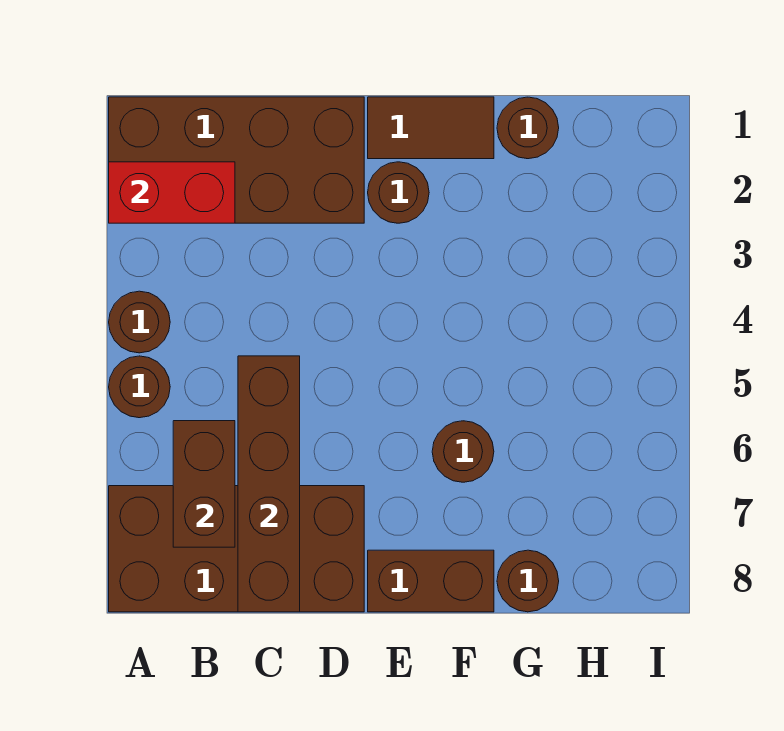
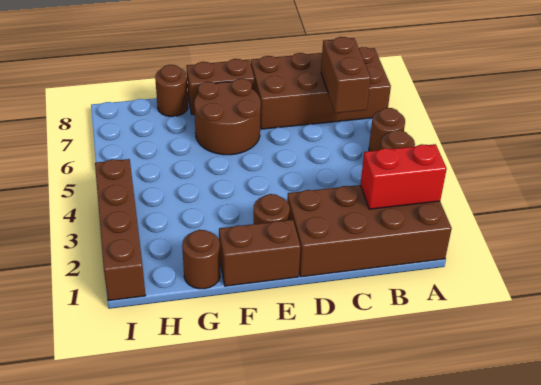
brown brick C5:C8 level 2 -> brown brick I1:I4 level 1
brown tile E1:F1 level 1 -> brown brick E1:F1 level 1
brown round brick F6 level 1 -> brown round brick E6:F7 level 1

